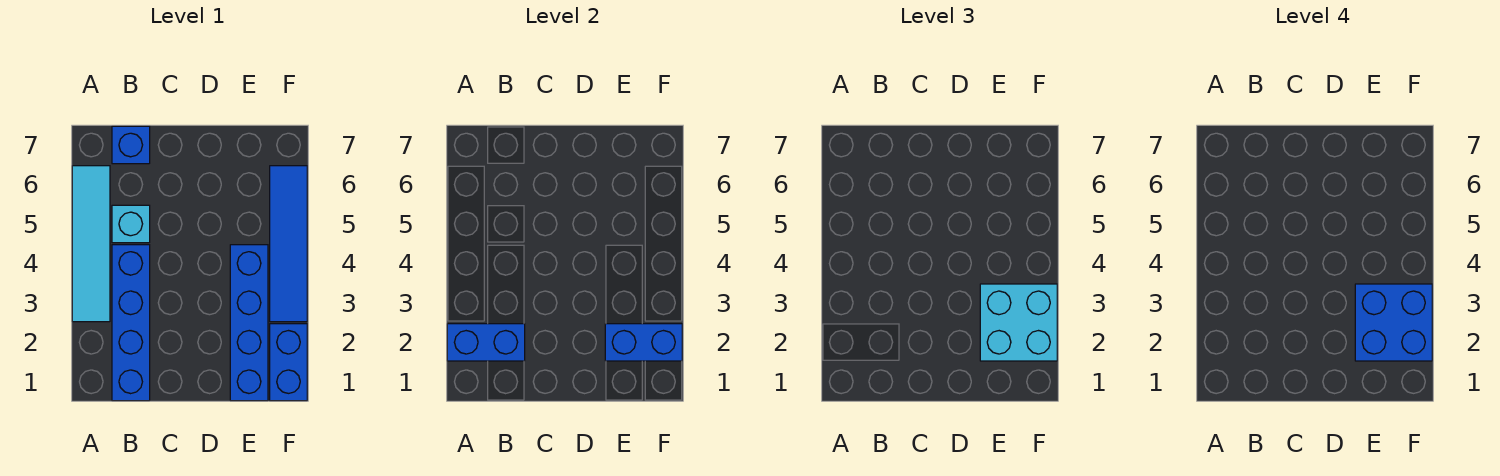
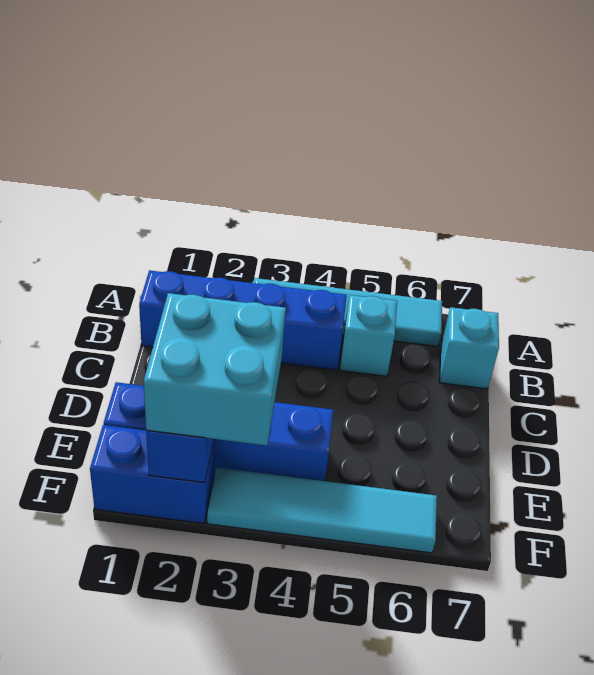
blue brick A2:B2 level 2 -> none
blue brick B7 level 1 -> cyan brick B7 level 1
blue brick E2:F3 level 4 -> none
blue tile F3:F6 level 1 -> cyan tile F3:F6 level 1

